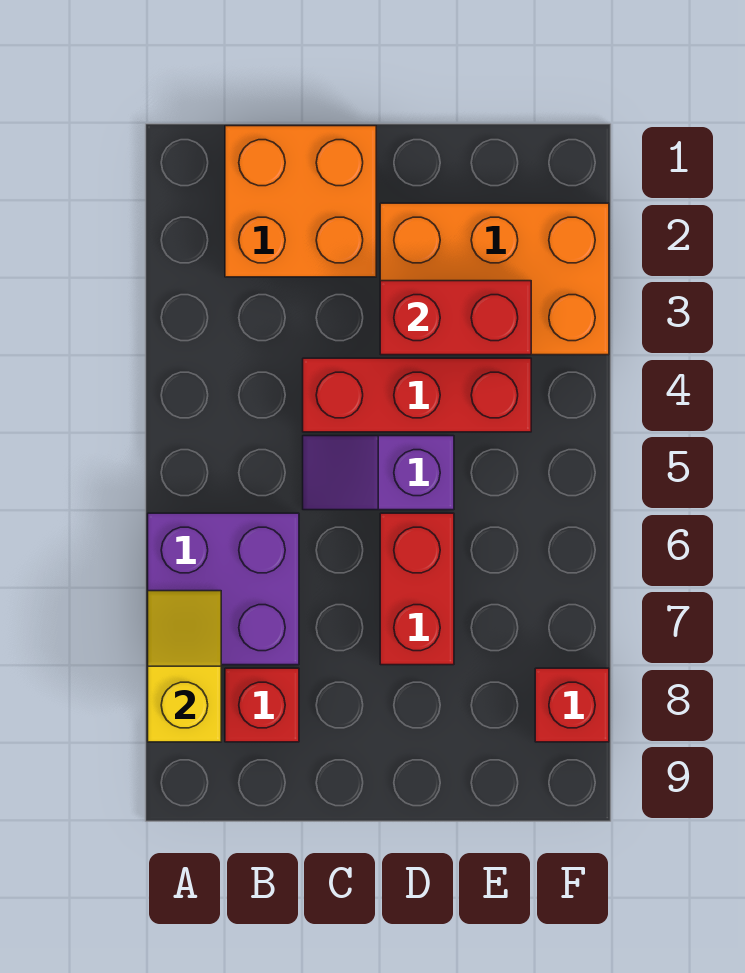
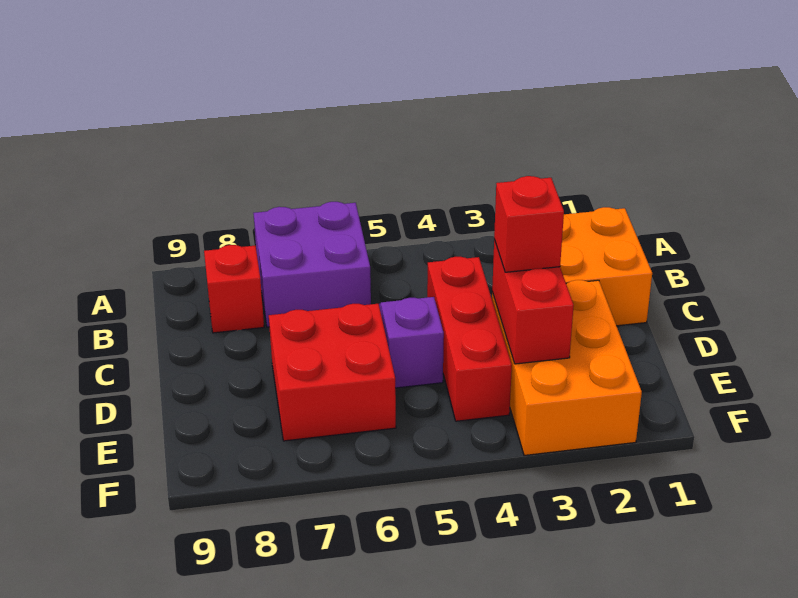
yellow slope A7:A8 level 2 top 8 -> none
red brick D6:D7 level 1 -> red brick D6:E7 level 1
red brick F8 level 1 -> red brick D3 level 3

